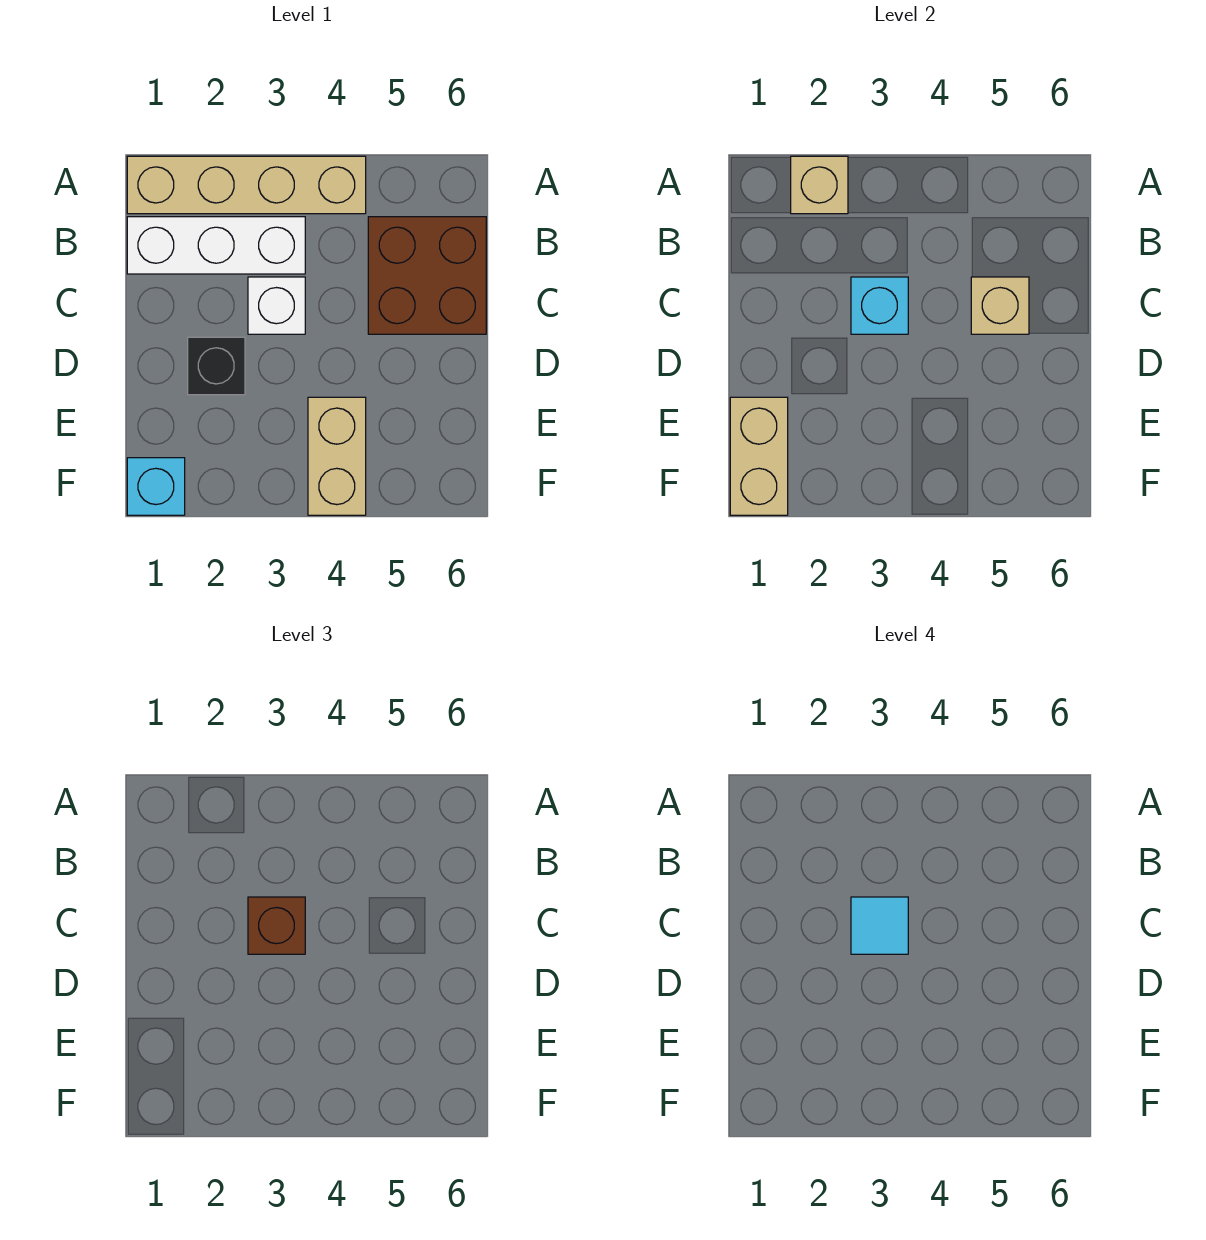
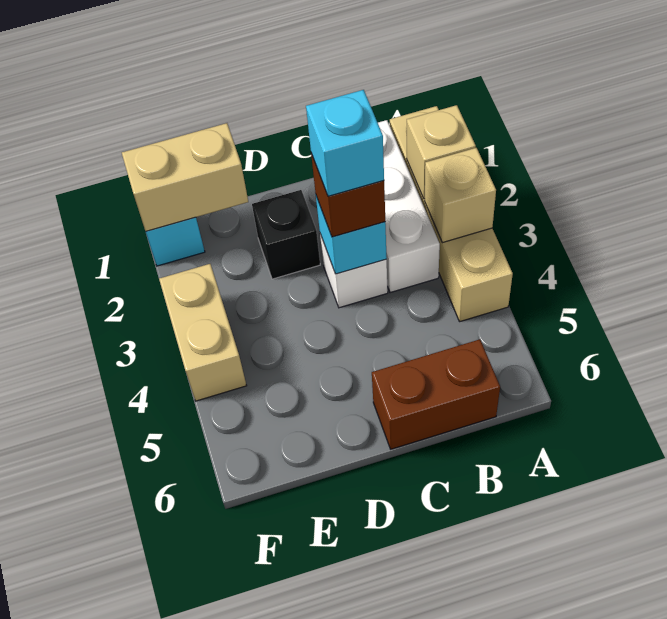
brown brick B5:C6 level 1 -> brown brick B6:C6 level 1
cyan tile C3 level 4 -> cyan brick C3 level 4
tan brick C5 level 2 -> tan brick A3 level 2
tan brick E4:F4 level 1 -> tan brick F3:F4 level 1

